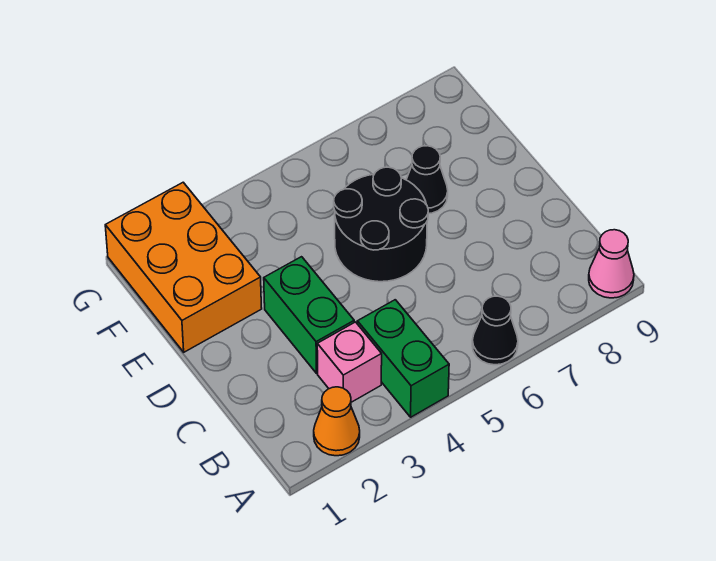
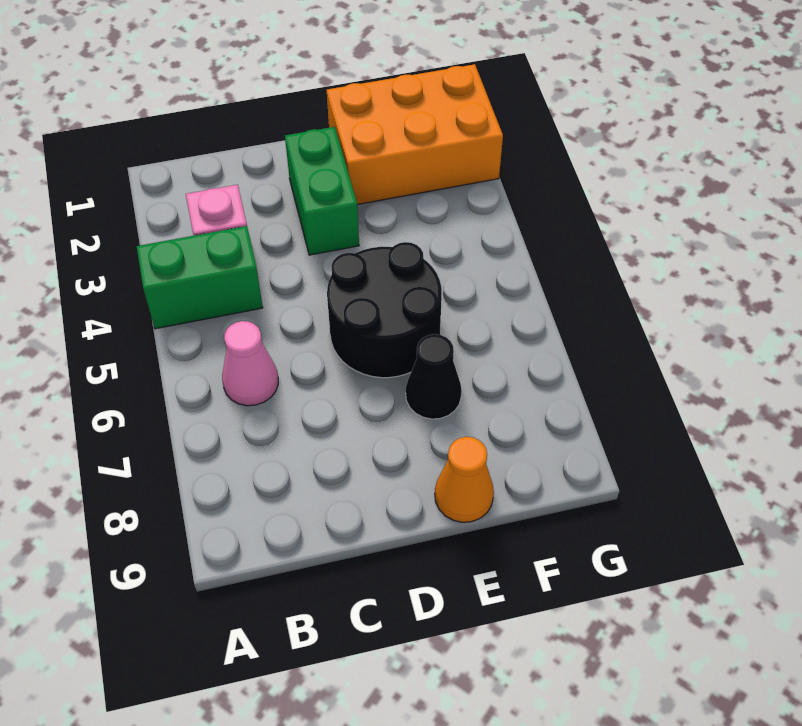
orange cone A2 level 1 -> orange cone E9 level 1
black cone A6 level 1 -> none
pink cone A9 level 1 -> pink cone B6 level 1
green brick C3:D3 level 1 -> green brick D2:D3 level 1

